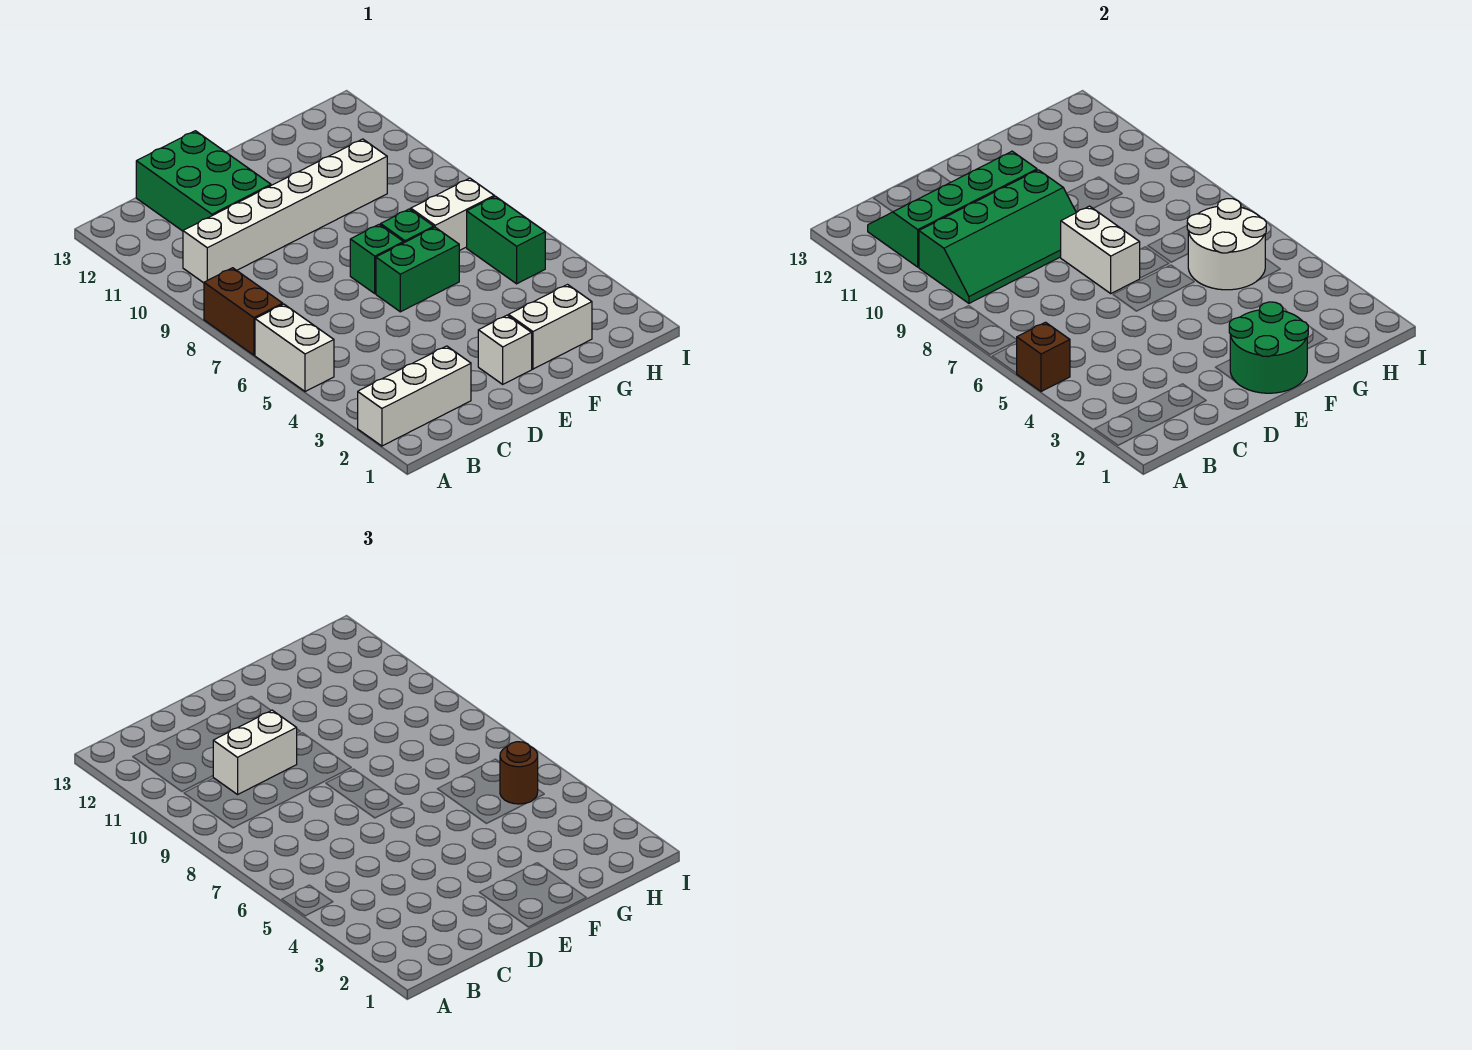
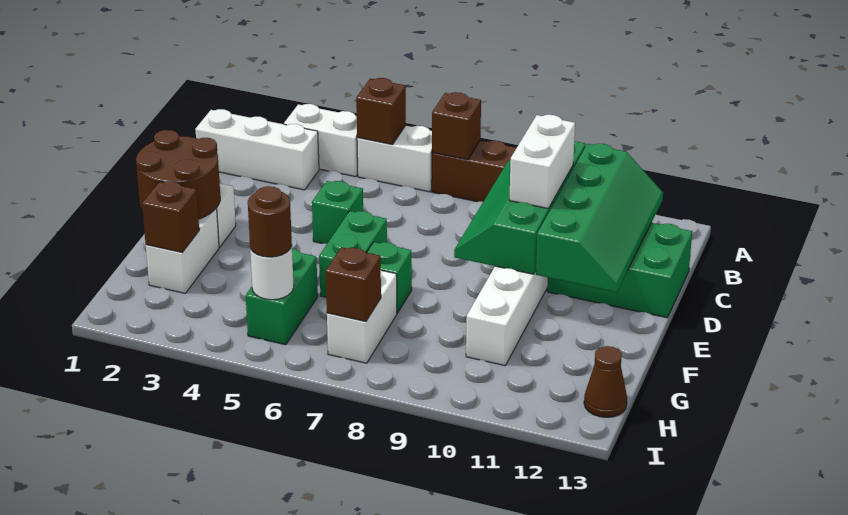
white brick A2:C2 level 1 -> white brick B1:B3 level 1
none -> brown brick A7 level 2
green round brick E1:F2 level 2 -> brown round brick E1:F2 level 2
green brick E7 level 1 -> green brick D5 level 1
white brick E7:E8 level 2 -> white brick A3:A4 level 1
none -> brown brick G2 level 2
white round brick G5:H6 level 2 -> white round brick H5 level 2
green brick H5:H6 level 1 -> green brick G5:H5 level 1
none -> brown brick H7 level 2
none -> brown cone H13 level 1

